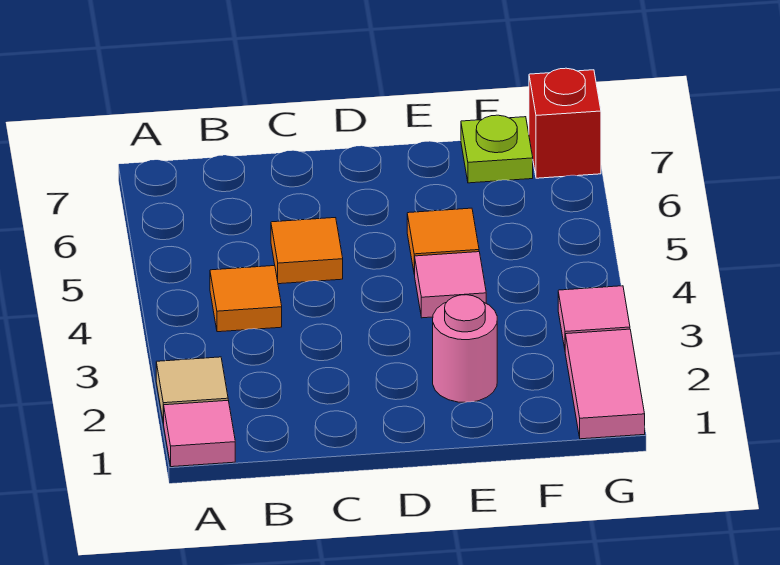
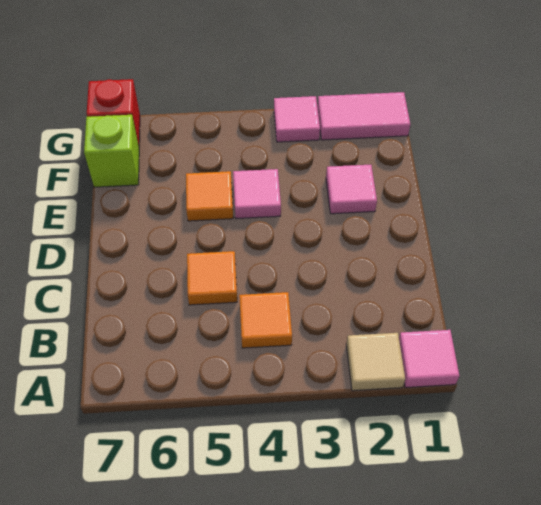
pink round brick E2 level 1 -> pink tile E2 level 1
lime plate F7 level 1 -> lime brick F7 level 1

